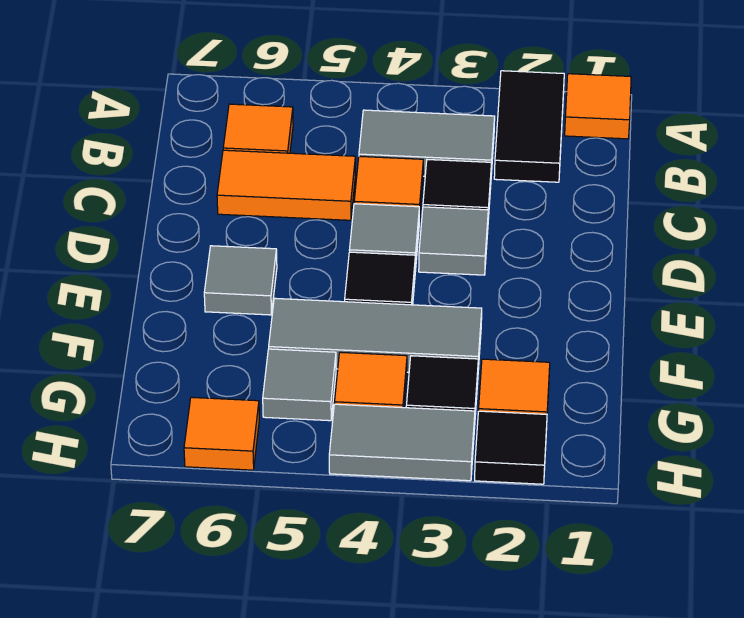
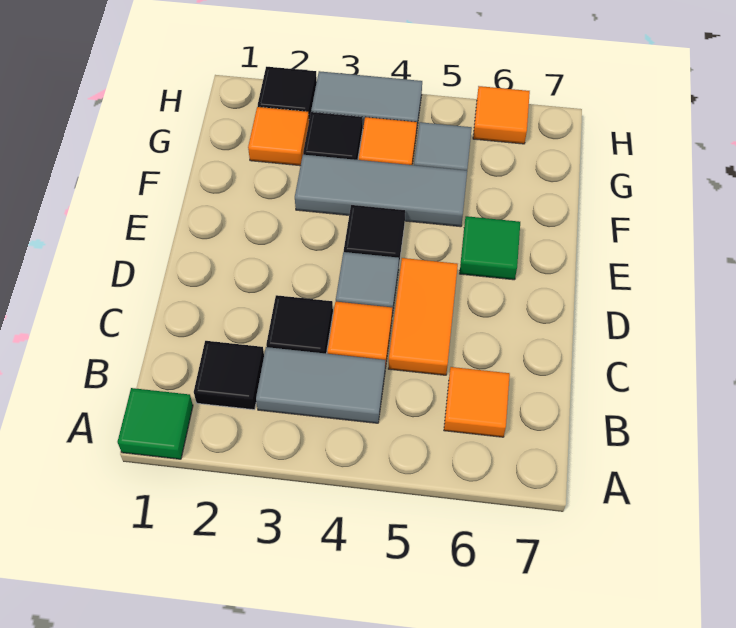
orange tile A1 level 1 -> green tile A1 level 1
black tile A2:B2 level 1 -> black tile B2 level 1
orange tile C5:C6 level 1 -> orange tile C5:D5 level 1
grey tile D3 level 1 -> none
grey tile E6 level 1 -> green tile E6 level 1

